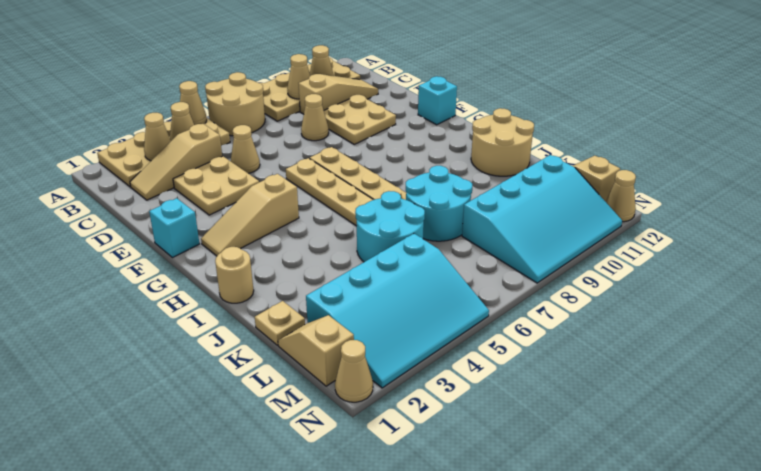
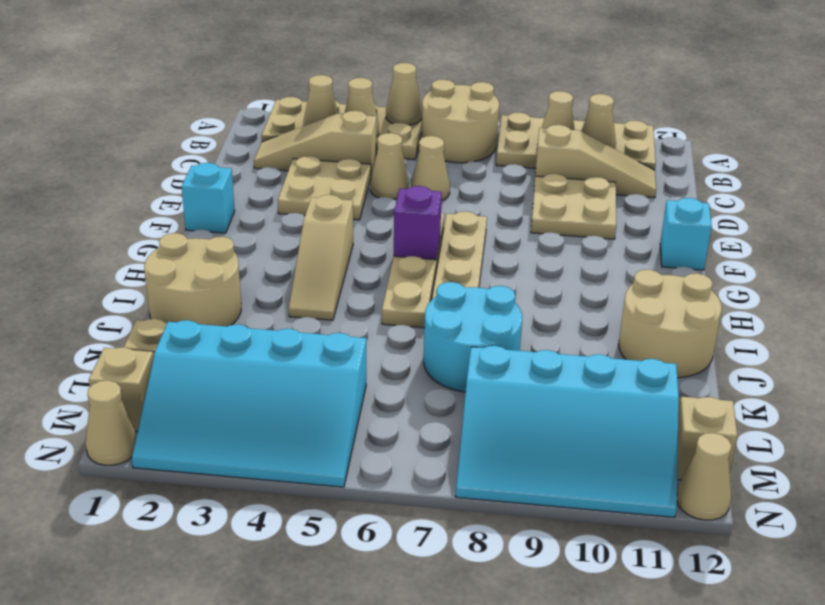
tan cone D8 level 1 -> tan cone D6 level 1
tan slope G2:G4 level 1 top 4 -> tan slope G4:I4 level 1 top G
none -> purple brick G6 level 2
tan round brick I1 level 1 -> tan round brick I1:J2 level 1
cyan round brick J5:K6 level 1 -> none

